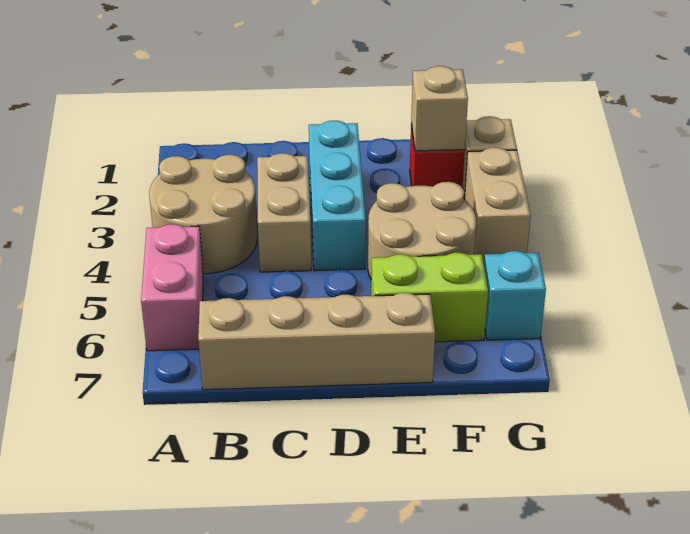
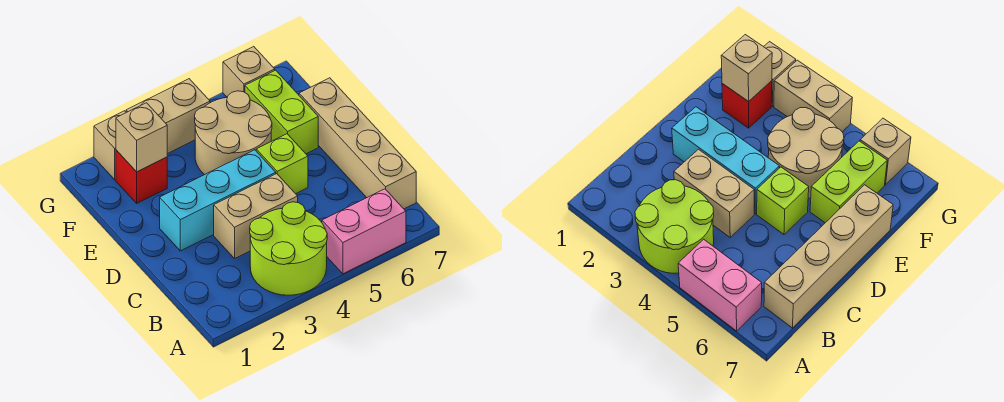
tan round brick A3:B4 level 1 -> lime round brick A3:B4 level 1
none -> lime brick D5 level 1
cyan brick G6 level 1 -> tan brick G6 level 1

